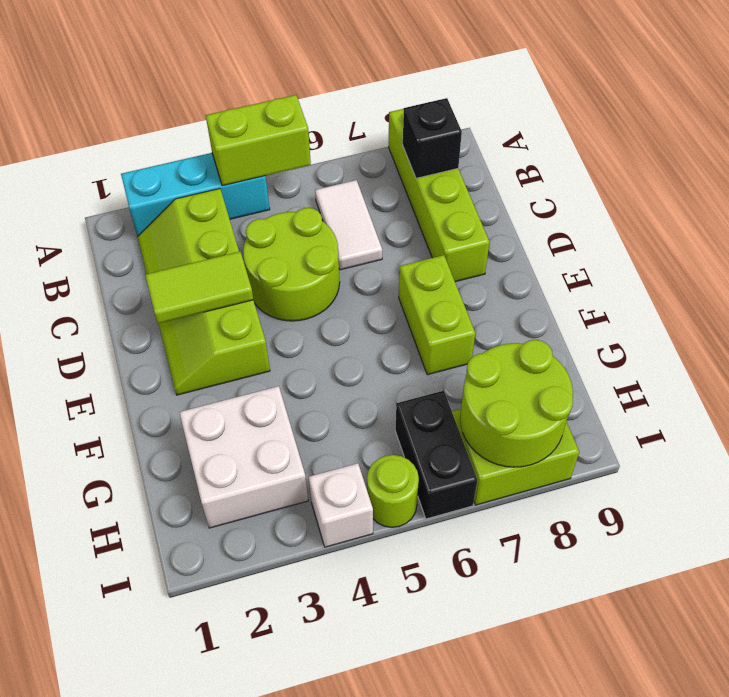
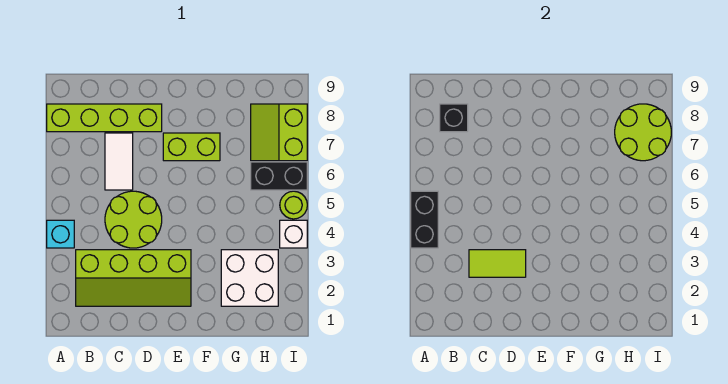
cyan brick A2:A4 level 1 -> cyan brick A4 level 1
lime brick A4:A5 level 2 -> black brick A4:A5 level 2
white tile B6:C6 level 1 -> white tile C6:C7 level 1
lime tile D2:D3 level 2 -> lime tile C3:D3 level 2

